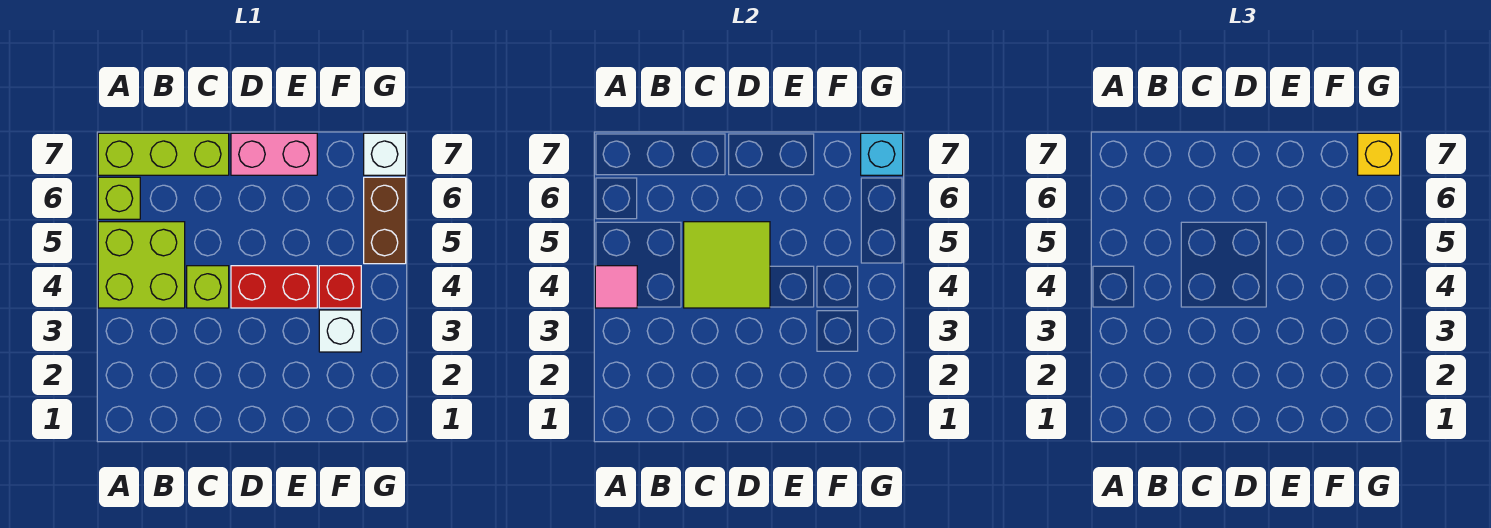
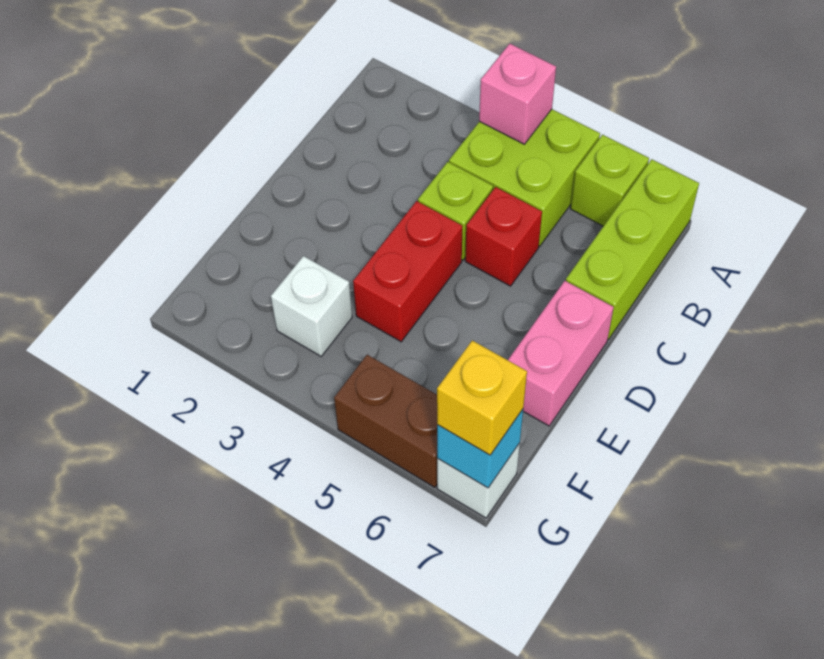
pink tile A4 level 2 -> pink brick A4 level 2
lime tile C4:D5 level 2 -> none
red brick F4 level 1 -> red brick C5 level 1

